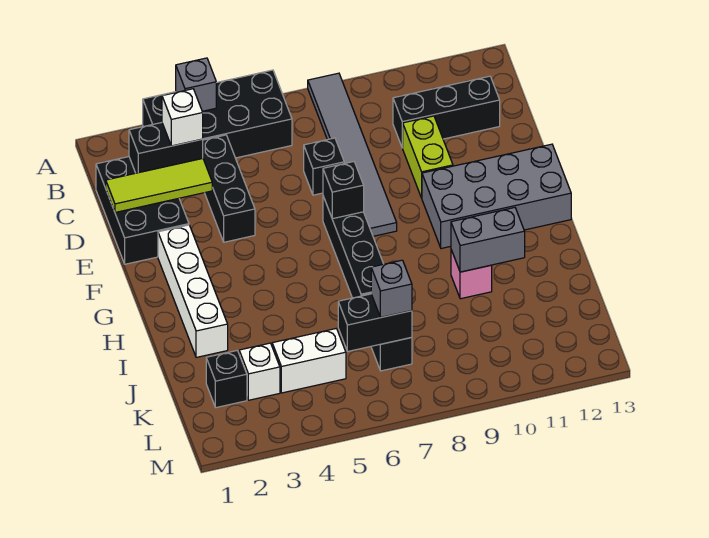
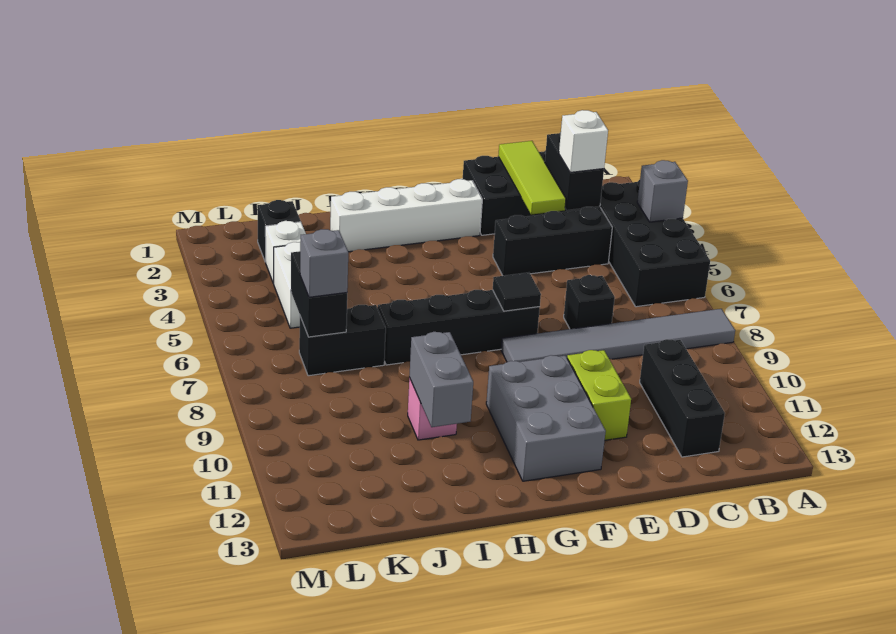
lime brick D10:E10 level 1 -> lime brick E10:E11 level 1
black brick F7 level 2 -> black tile F7 level 2
grey brick F10:G13 level 1 -> grey brick F10:G12 level 1

